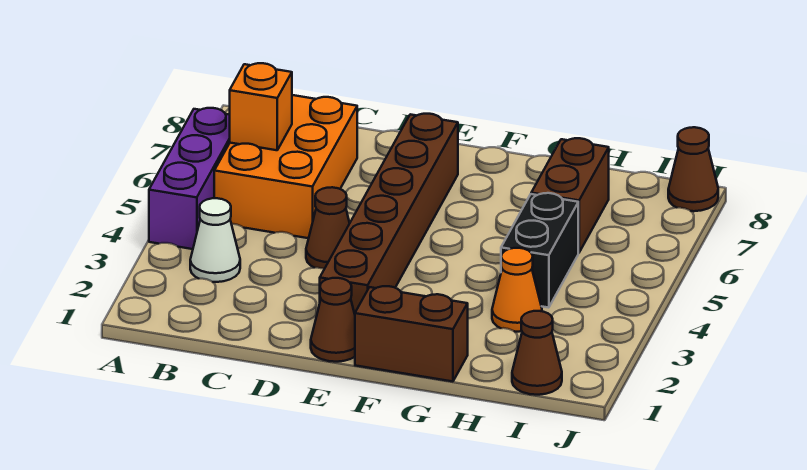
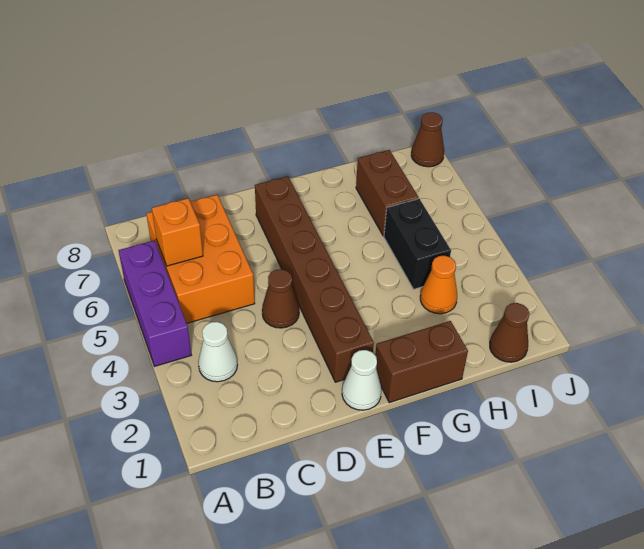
brown cone E1 level 1 -> white cone E1 level 1

